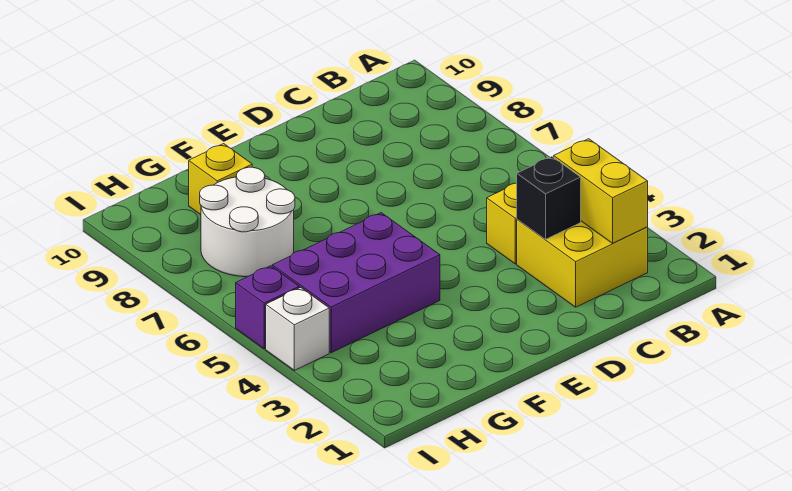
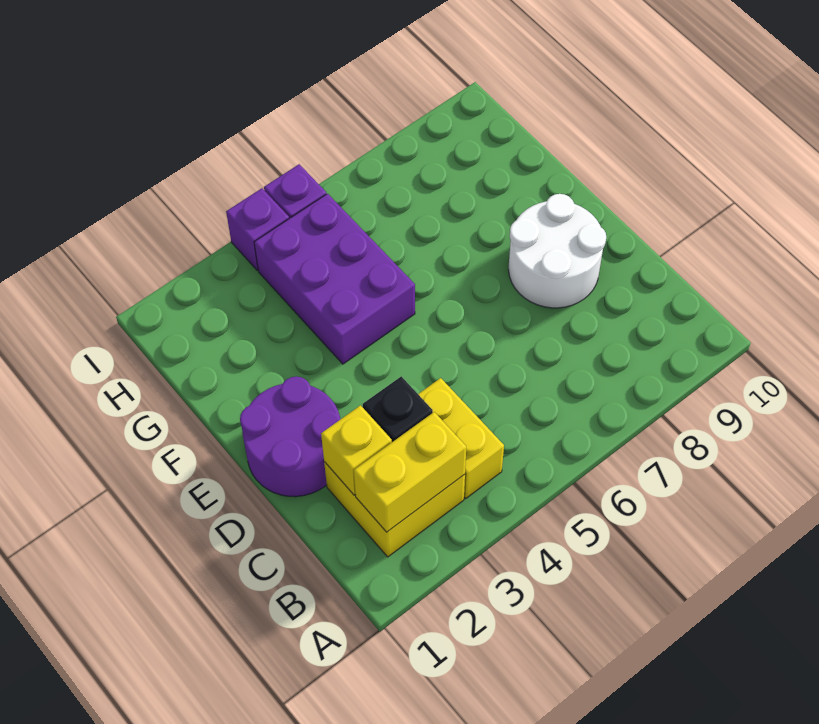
none -> purple round brick D1:E2 level 1
white round brick G7:H8 level 1 -> white round brick D8:E9 level 1
yellow brick G9 level 1 -> yellow brick C2 level 2
white brick I4 level 1 -> purple brick I4 level 1

